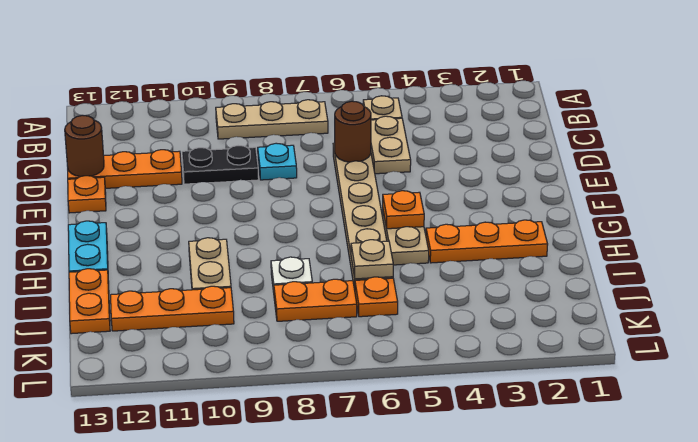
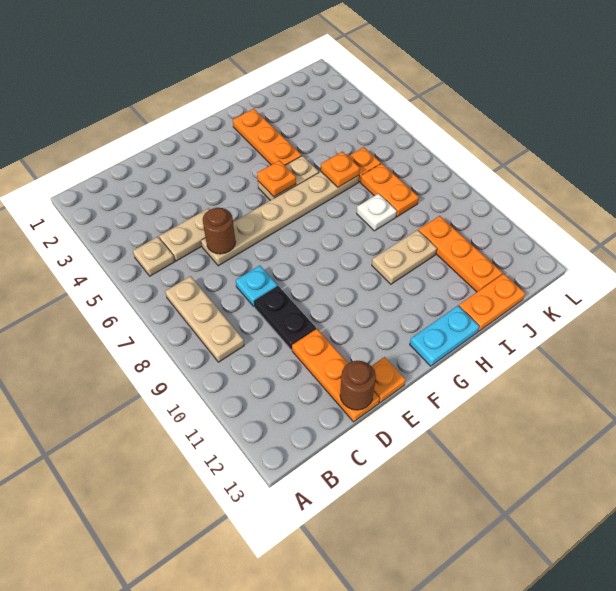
tan plate I6 level 2 -> orange plate I6 level 2

